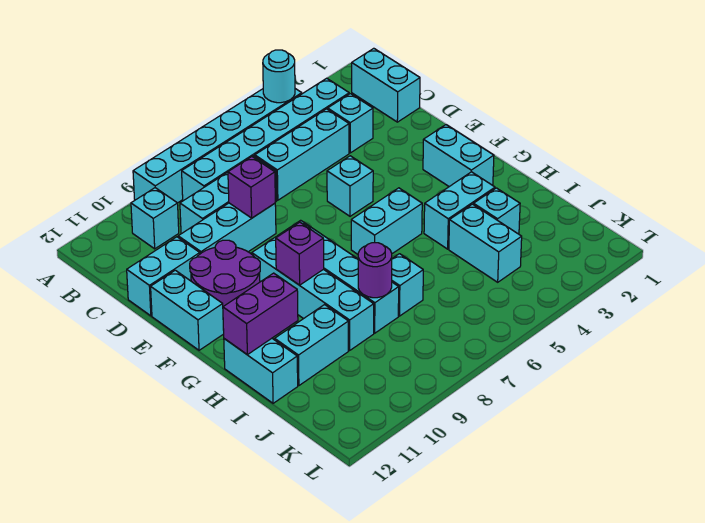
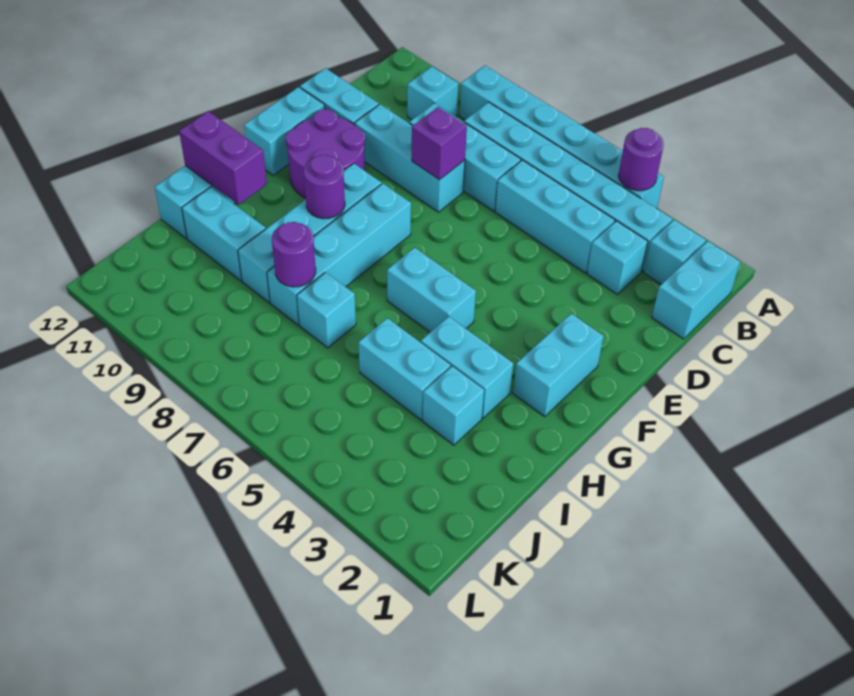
cyan round brick A4 level 2 -> purple round brick A4 level 2
cyan brick E5 level 1 -> cyan brick B2 level 1
purple brick G9 level 2 -> purple round brick G9 level 2
cyan brick I4:J4 level 1 -> cyan brick I4:I5 level 1

